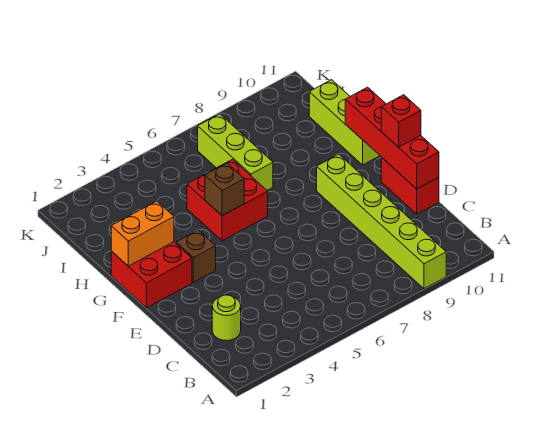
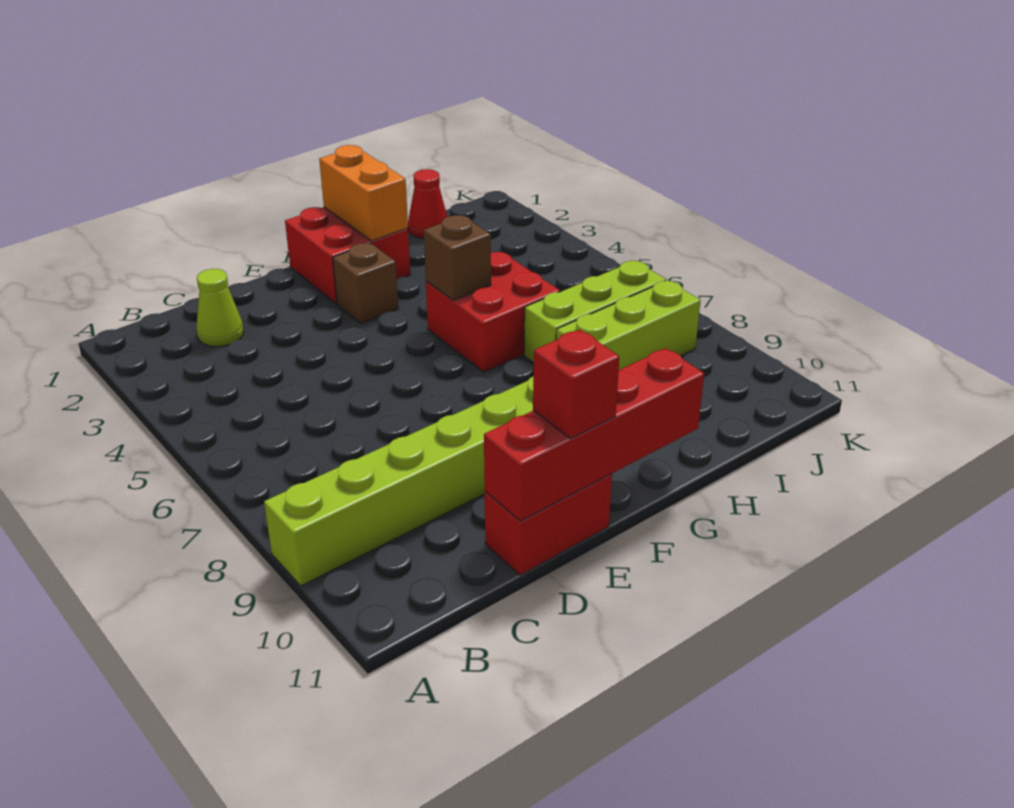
lime round brick C2 level 1 -> lime cone C2 level 1
lime brick G11:I11 level 1 -> lime brick H8:J8 level 1
none -> red cone I1 level 1

